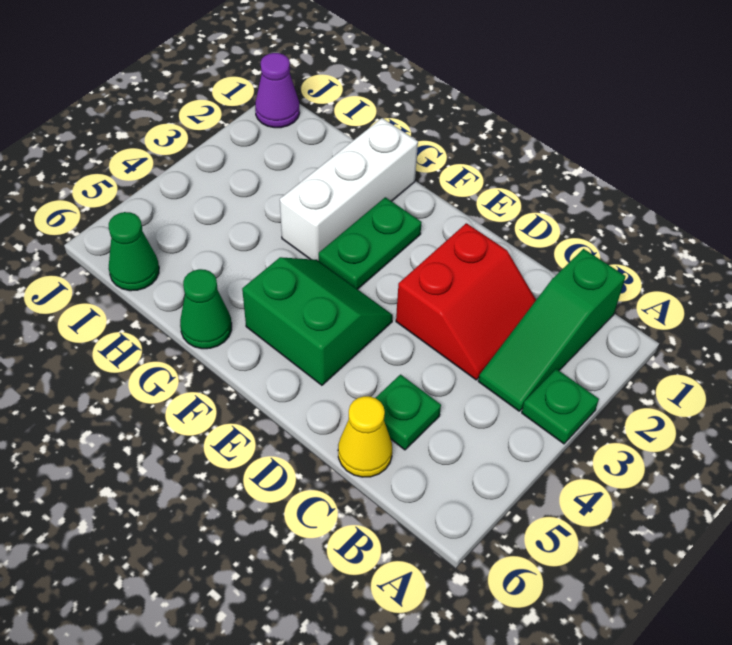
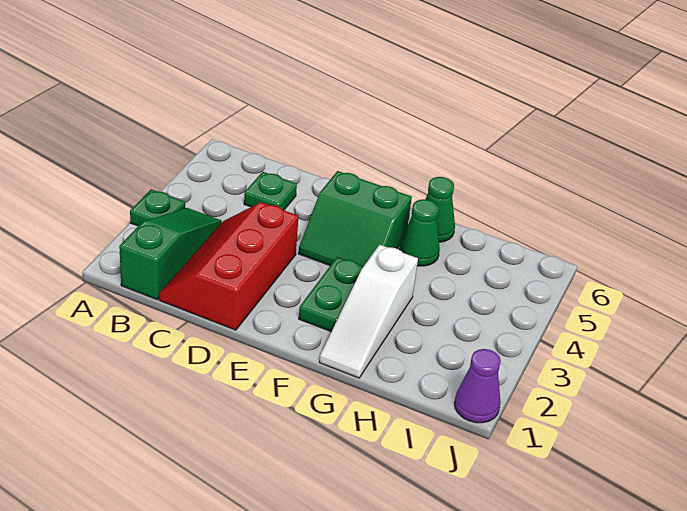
red slope C2:D3 level 1 top D -> red slope C1:D3 level 1 top D
yellow cone C6 level 1 -> none
white brick G1:G3 level 1 -> white slope G1:G3 level 1 top 3
green cone I6 level 1 -> green cone G5 level 1

